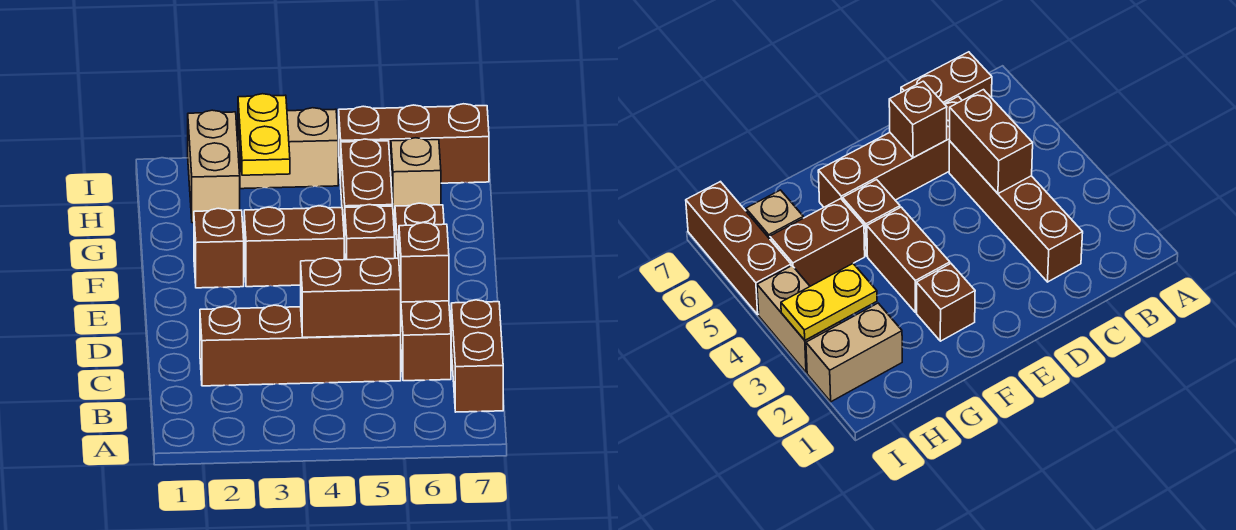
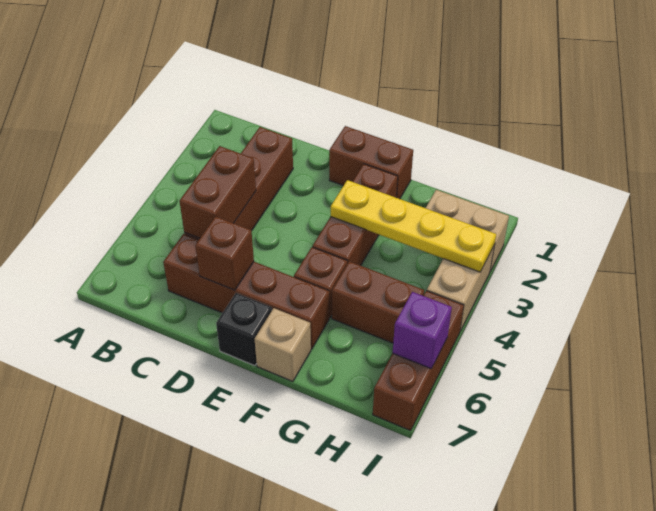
brown brick B7:C7 level 1 -> brown brick E1:F1 level 1
none -> black brick E7 level 1
yellow plate H3:I3 level 2 -> yellow plate F3:I3 level 2
tan brick H6 level 1 -> tan brick F7 level 1
none -> purple brick I6 level 2

